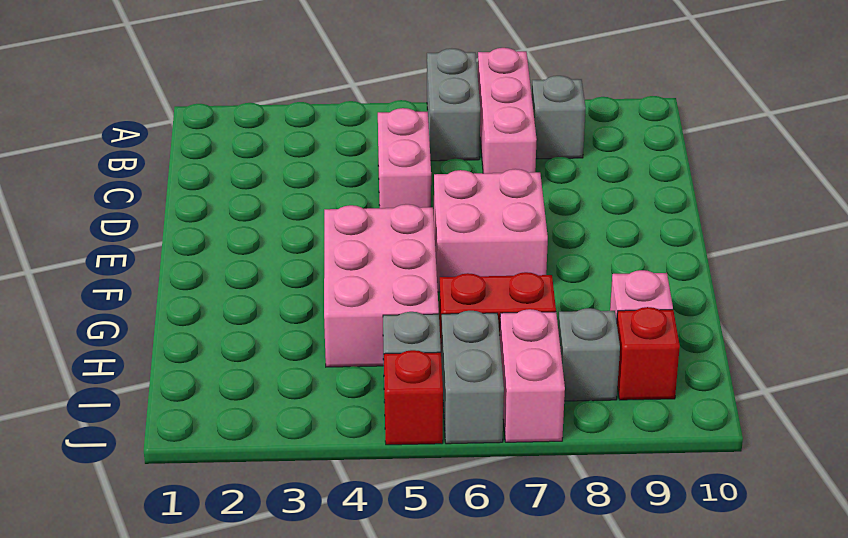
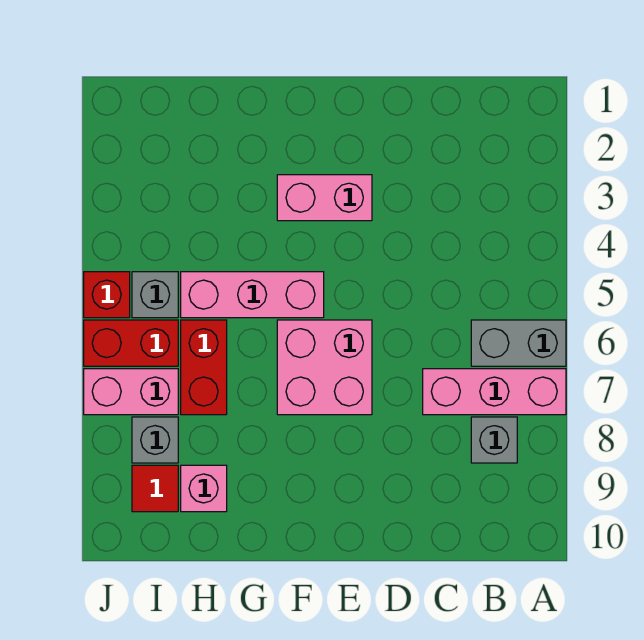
pink brick C5:D5 level 1 -> pink brick E3:F3 level 1
pink brick F4:H5 level 1 -> pink brick F5:H5 level 1
grey brick I6:J6 level 1 -> red brick I6:J6 level 1
red brick I9 level 1 -> red tile I9 level 1

